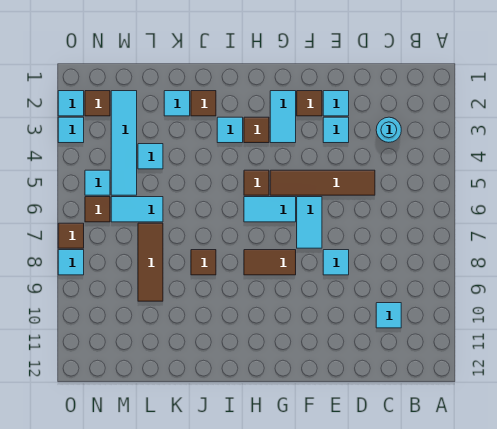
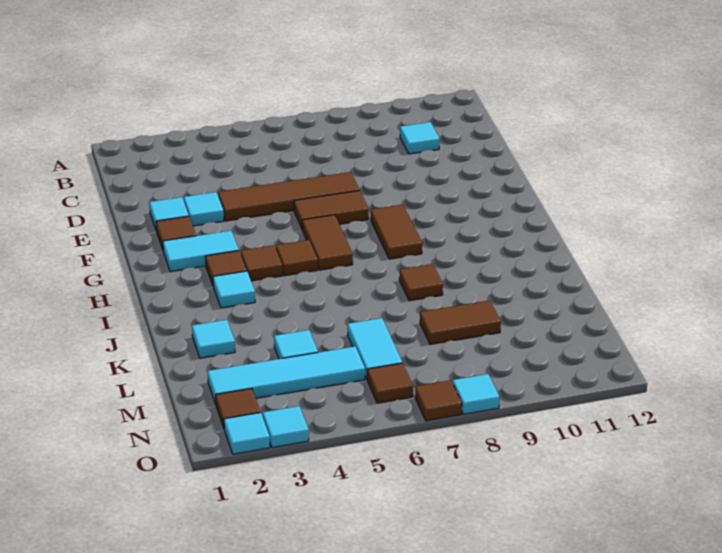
cyan round brick C3 level 1 -> none
brown tile D5:G5 level 1 -> brown tile E4:E7 level 1
cyan tile E8 level 1 -> none
cyan tile F6:F7 level 1 -> brown tile F6:F7 level 1
cyan tile G6:H6 level 1 -> brown tile G6:H6 level 1
brown tile J2 level 1 -> brown tile H4 level 1
brown tile L7:L9 level 1 -> brown tile L8:L9 level 1
cyan tile N5 level 1 -> none

